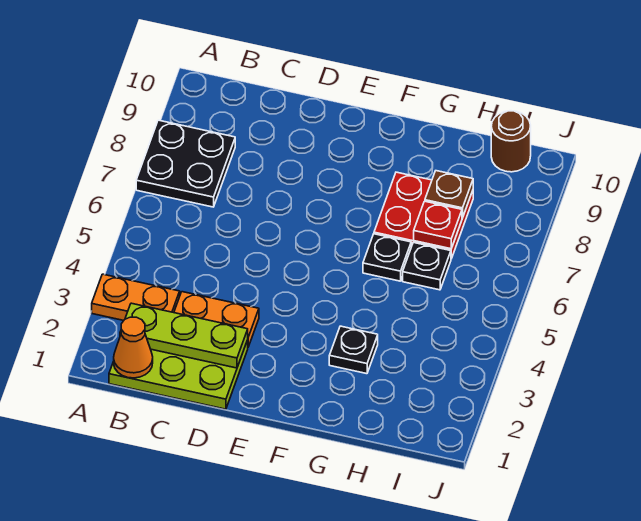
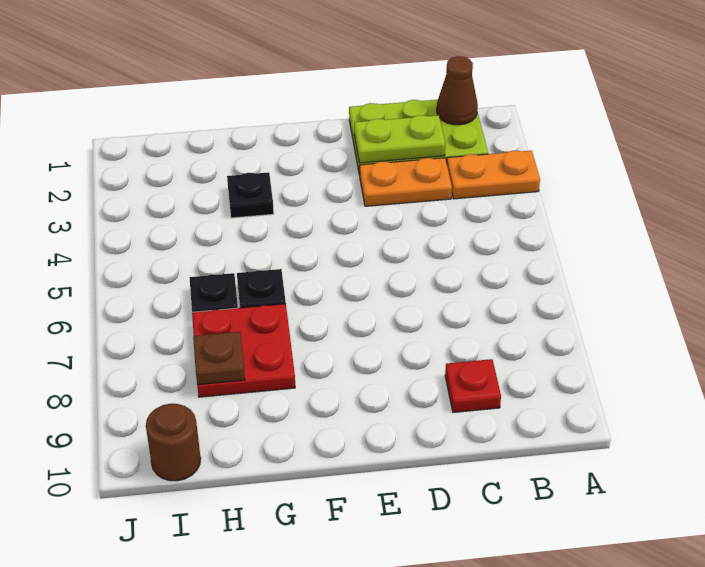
black plate A7:B8 level 1 -> none
orange cone B1 level 2 -> brown cone B1 level 2
lime plate B2:D2 level 2 -> lime plate C2:D2 level 2
red plate H7 level 2 -> red plate C9 level 1

